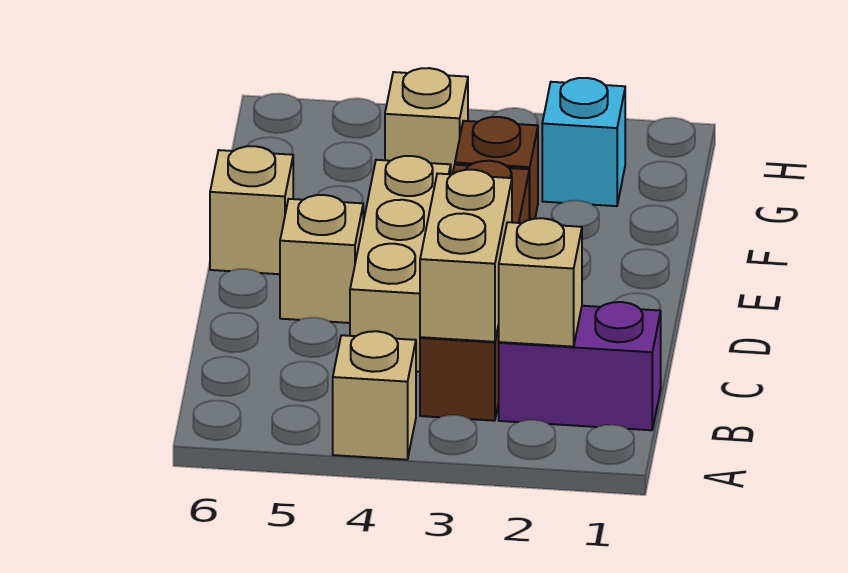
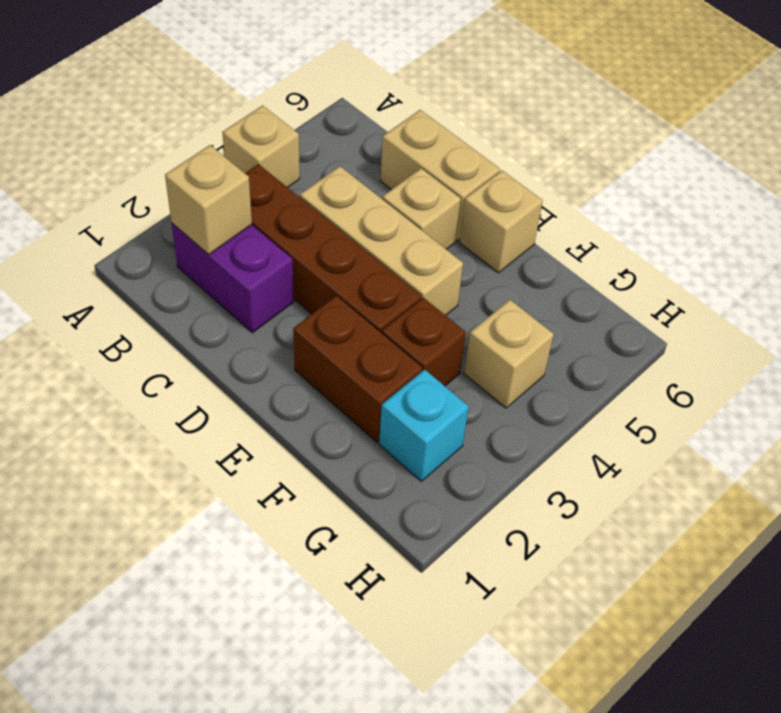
purple brick B1:B2 level 1 -> purple brick B2:C2 level 1
tan brick B3:C3 level 2 -> tan brick C6:D6 level 1
none -> brown brick E2:F2 level 1

